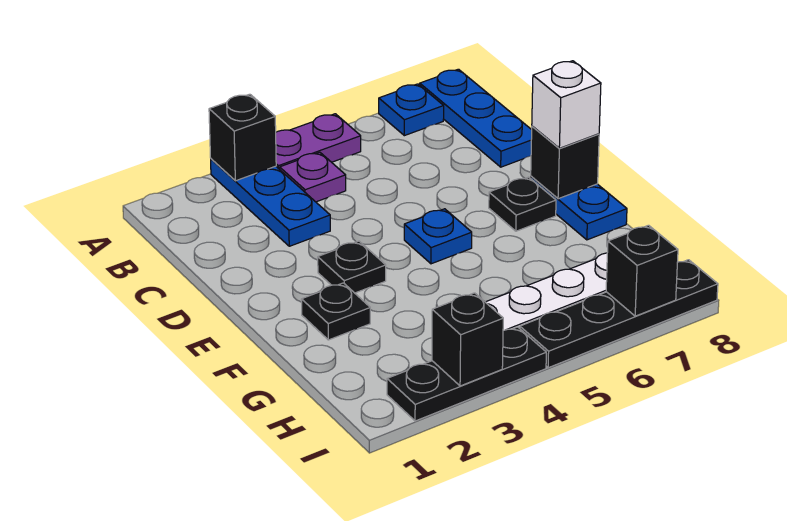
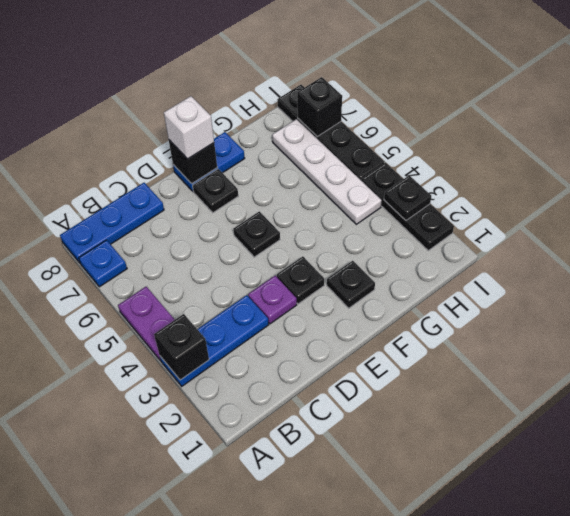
purple plate B4 level 1 -> purple plate D3 level 1
blue plate E5 level 1 -> black plate E5 level 1
black brick I3 level 2 -> black plate I3 level 2

